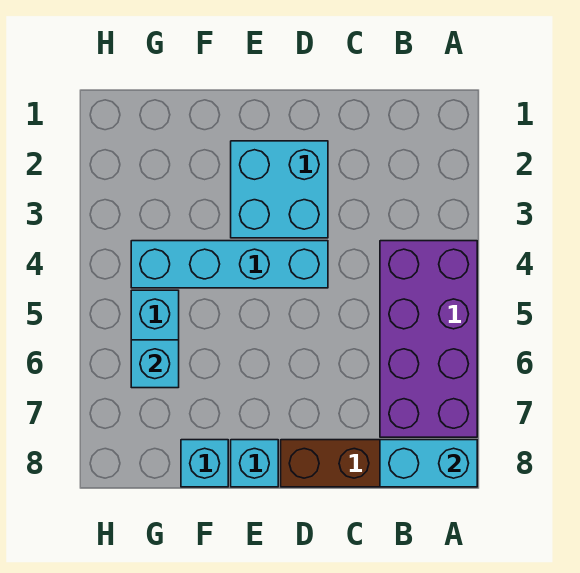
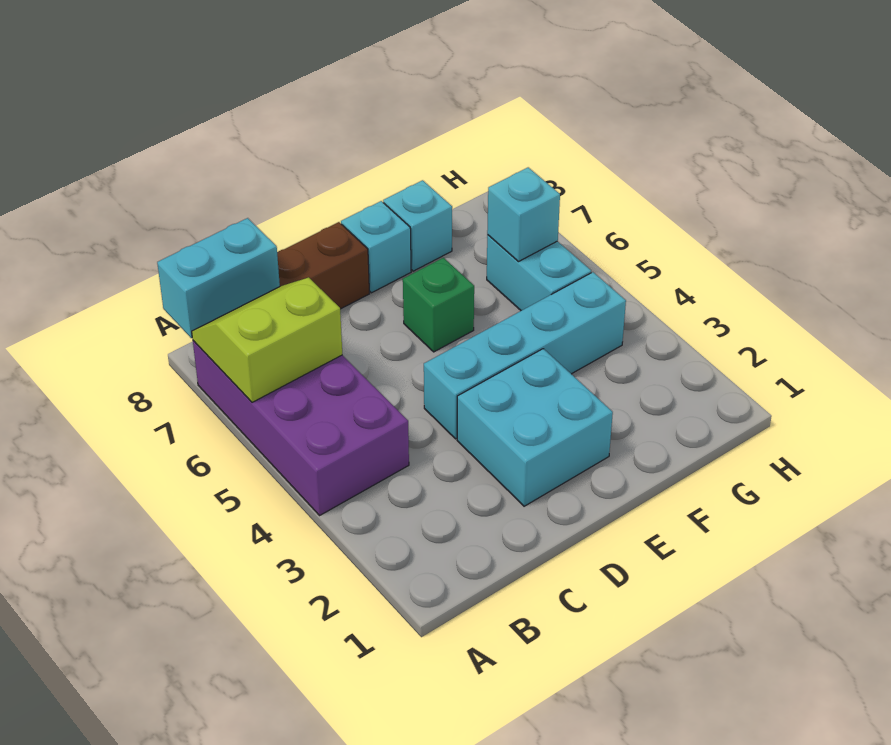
none -> lime slope A6:B7 level 2 top 6
none -> green brick E6 level 1

